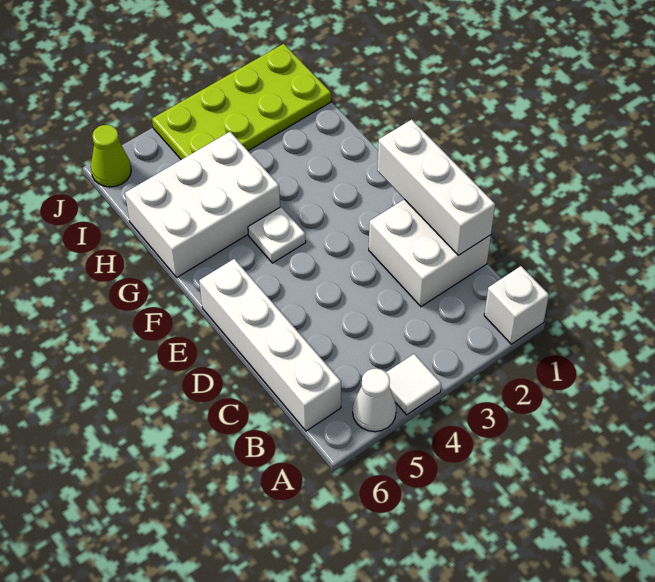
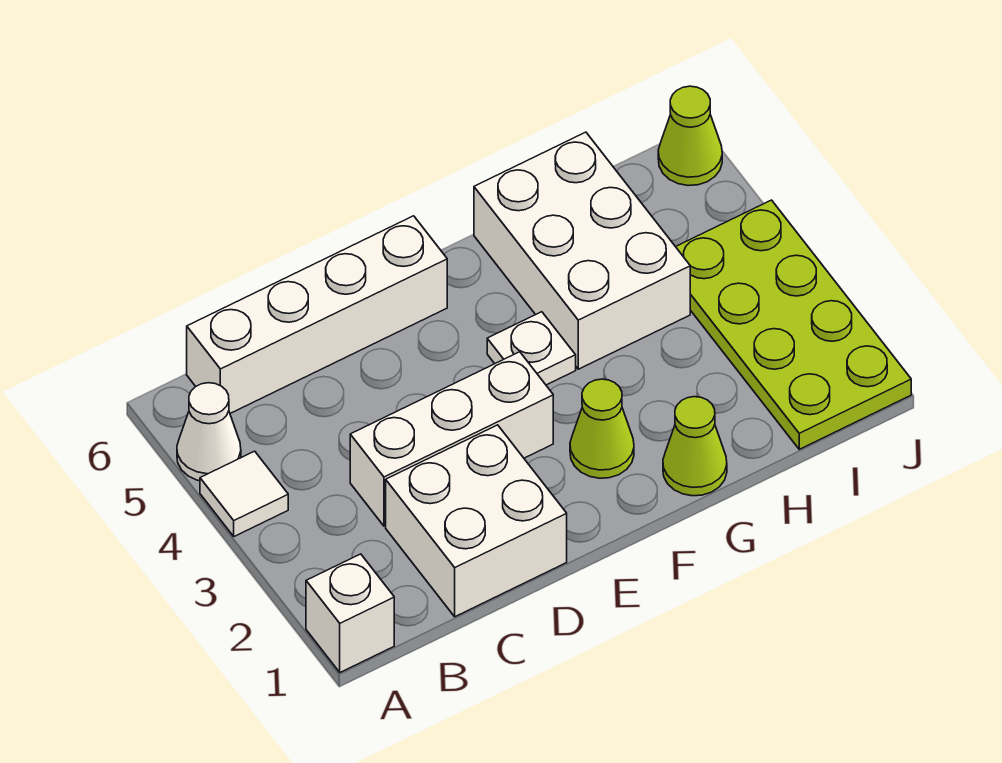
white brick C1:E1 level 2 -> white brick C3:E3 level 1
none -> lime cone F2 level 1
none -> lime cone G1 level 1

